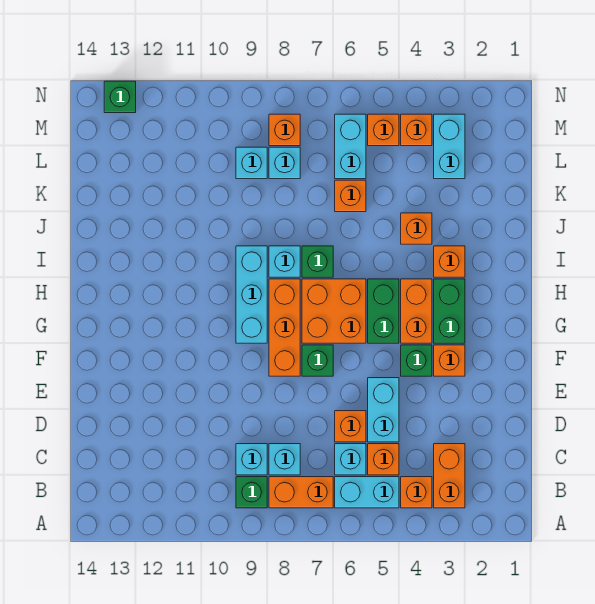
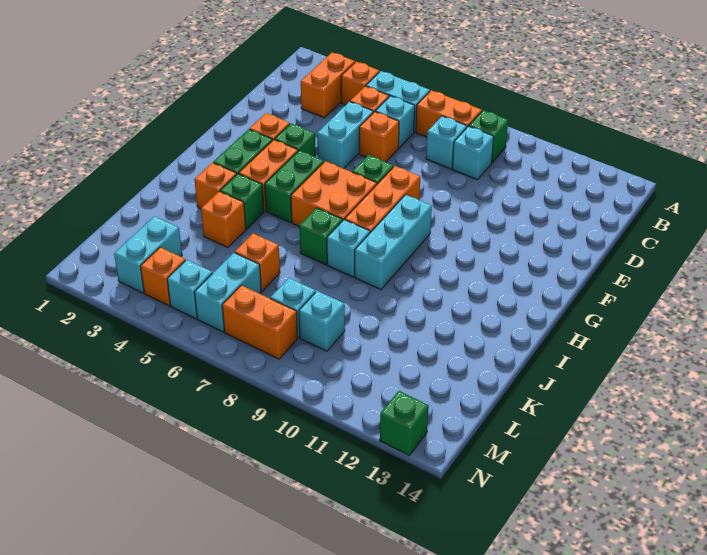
none -> green brick I4 level 1
orange brick M5 level 1 -> cyan brick M5 level 1
orange brick M8 level 1 -> orange brick M7:M8 level 1

